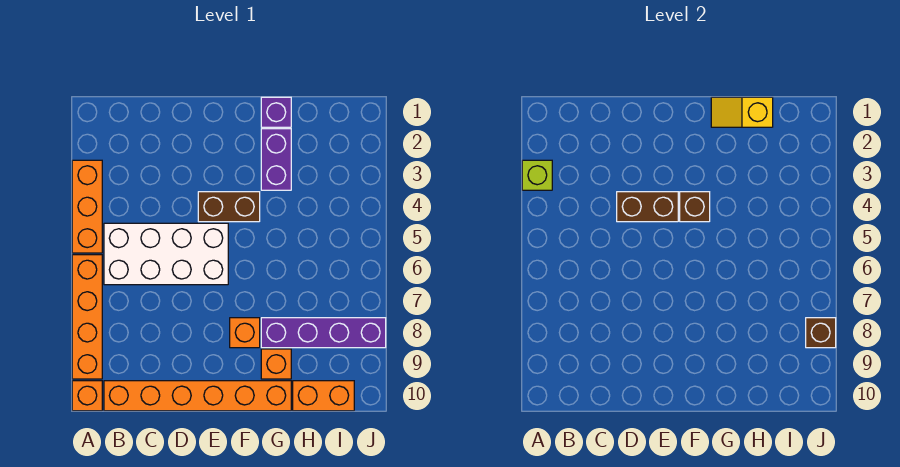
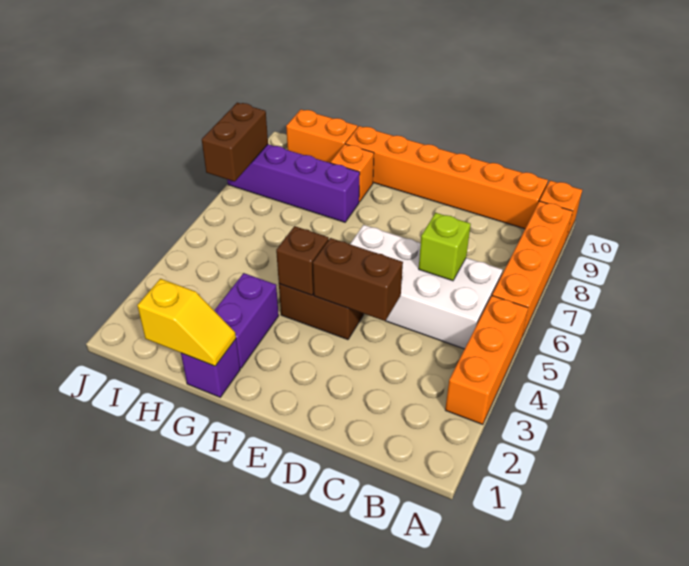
lime brick A3 level 2 -> lime brick C6 level 2
orange brick F8 level 1 -> none
brown brick J8 level 2 -> brown brick J7:J8 level 2

